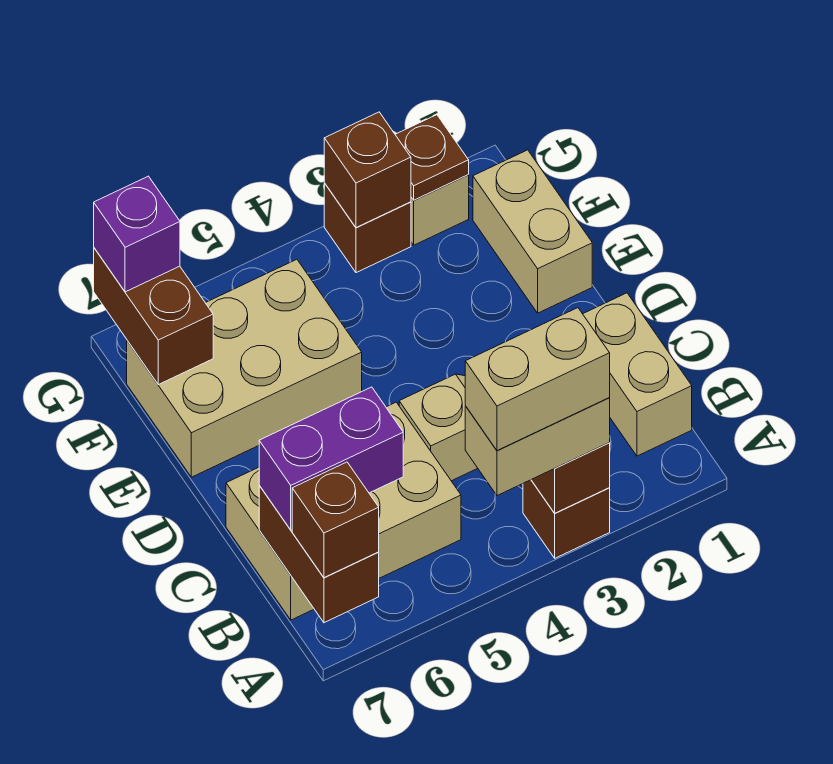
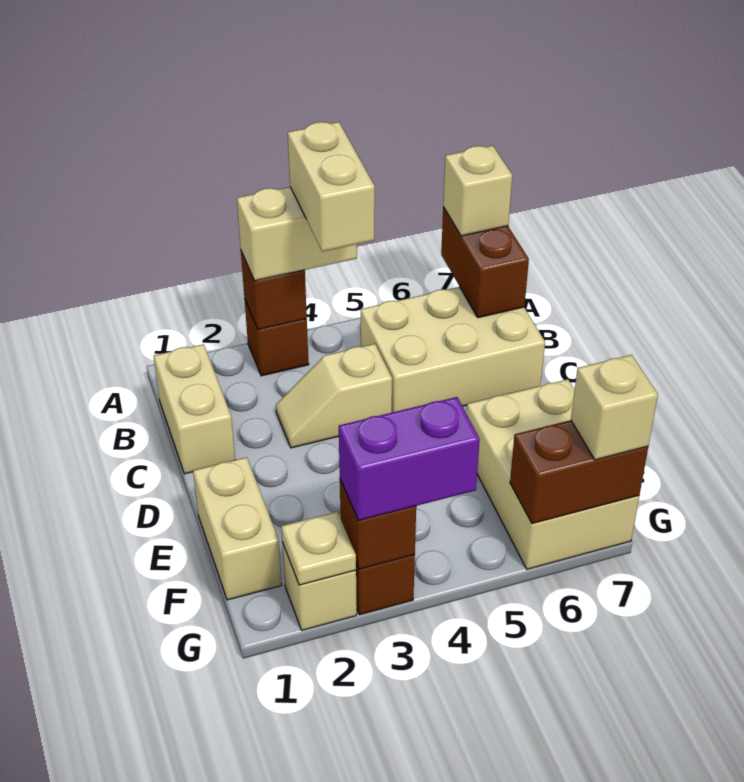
tan brick A3:A4 level 4 -> tan brick A4:B4 level 4
brown brick A7 level 3 -> tan brick A7 level 3
purple brick B6:B7 level 3 -> purple brick G3:G4 level 3
tan brick E5:F7 level 1 -> tan brick E6:G7 level 1
brown brick F7:G7 level 2 -> brown brick G6:G7 level 2
brown plate G2 level 2 -> tan plate G2 level 2
purple brick G7 level 3 -> tan brick G7 level 3

